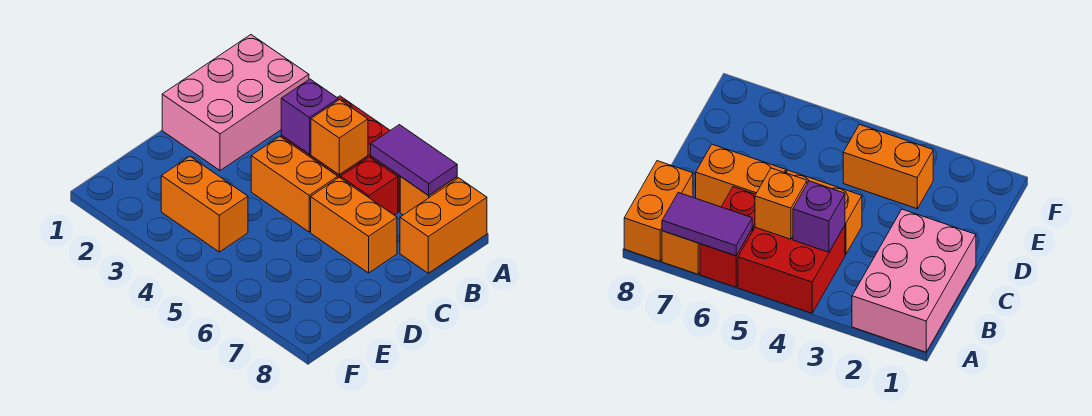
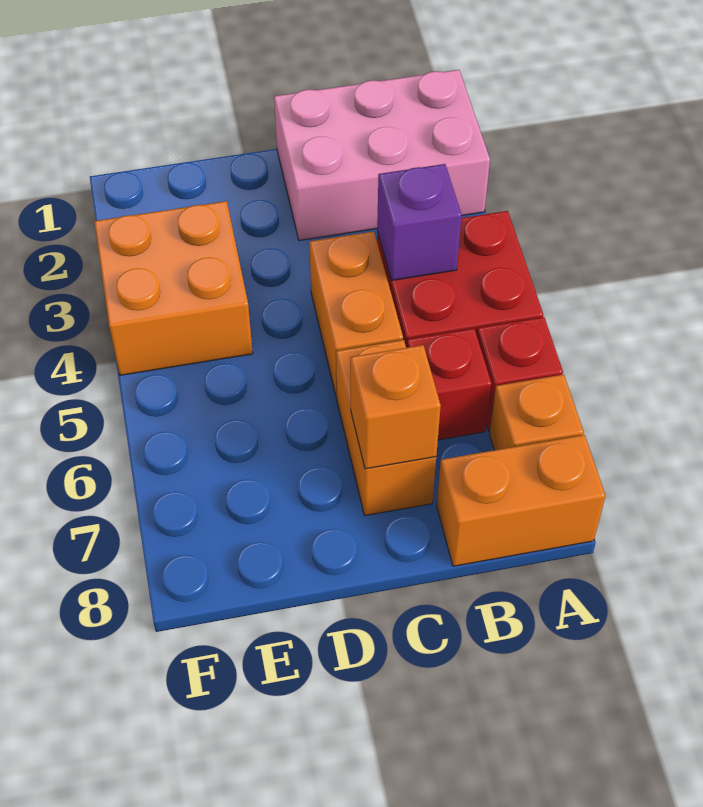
purple tile A6:A7 level 2 -> none
orange brick B5 level 2 -> orange brick C7 level 2
orange brick E3:E4 level 1 -> orange brick E3:F4 level 1

